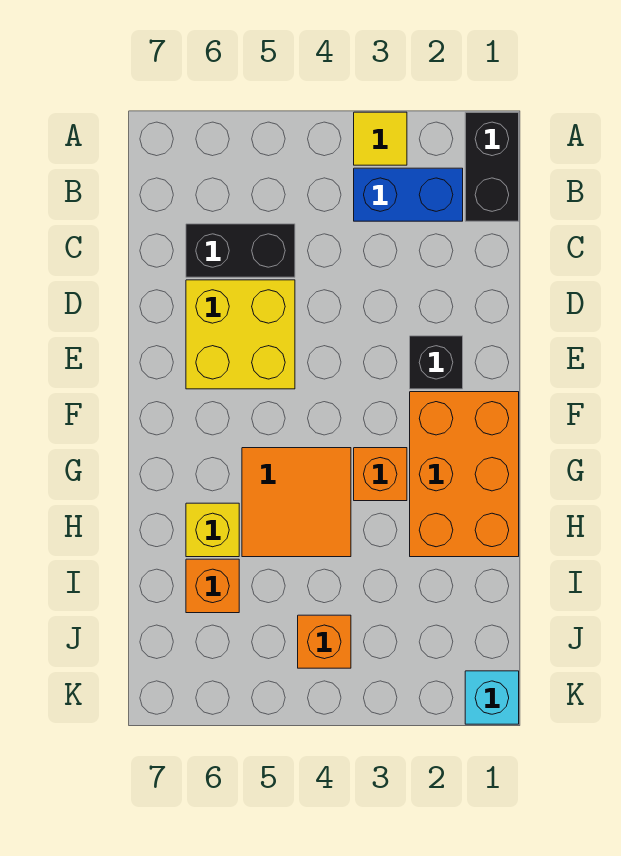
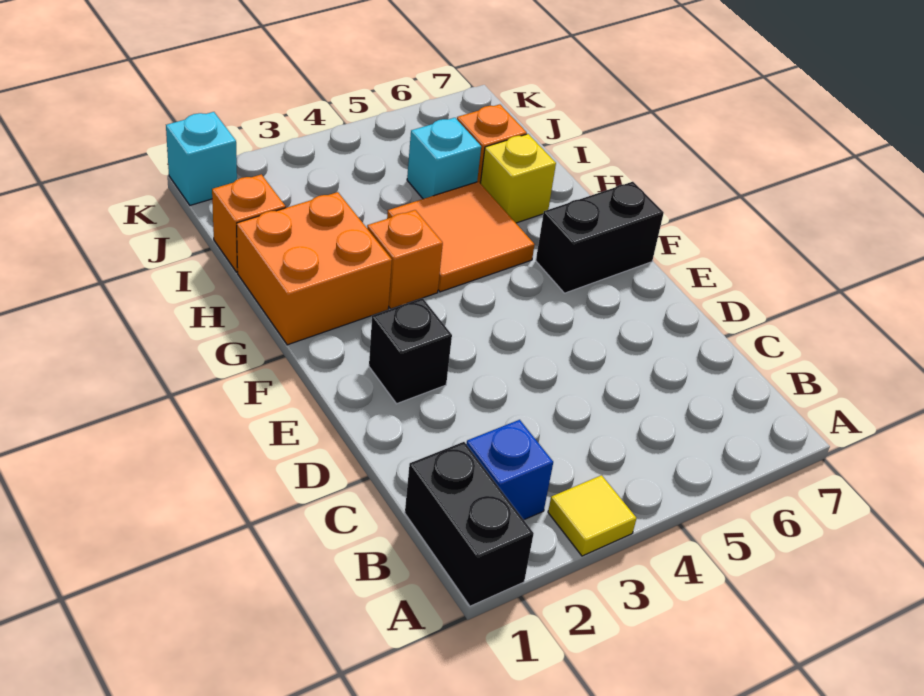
blue brick B2:B3 level 1 -> blue brick B2 level 1
black brick C5:C6 level 1 -> black brick F6:F7 level 1
yellow brick D5:E6 level 1 -> none
orange brick F1:H2 level 1 -> orange brick G1:H2 level 1
none -> cyan brick I5 level 1
orange brick J4 level 1 -> orange brick I1 level 1

